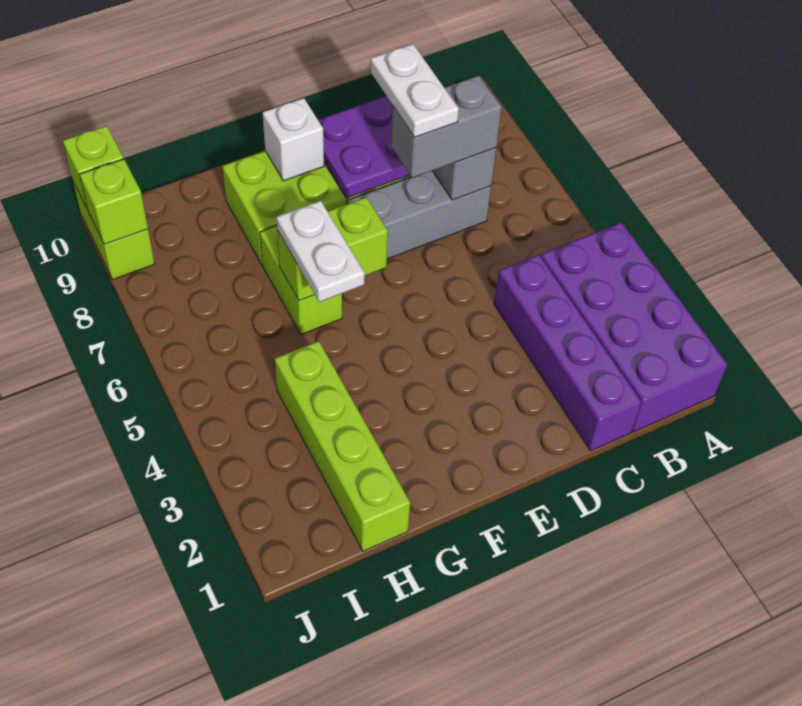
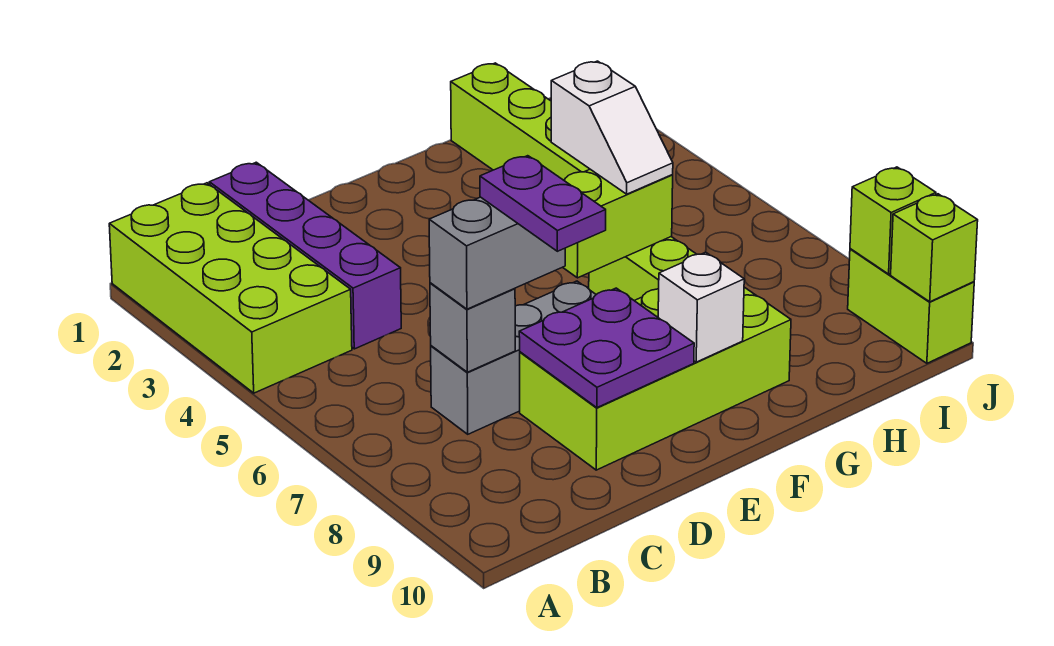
purple brick A1:B4 level 1 -> lime brick A1:B4 level 1
white plate D7:D8 level 4 -> purple plate D7:D8 level 4
white plate G5:G6 level 3 -> white slope G5:G6 level 3 top 5

